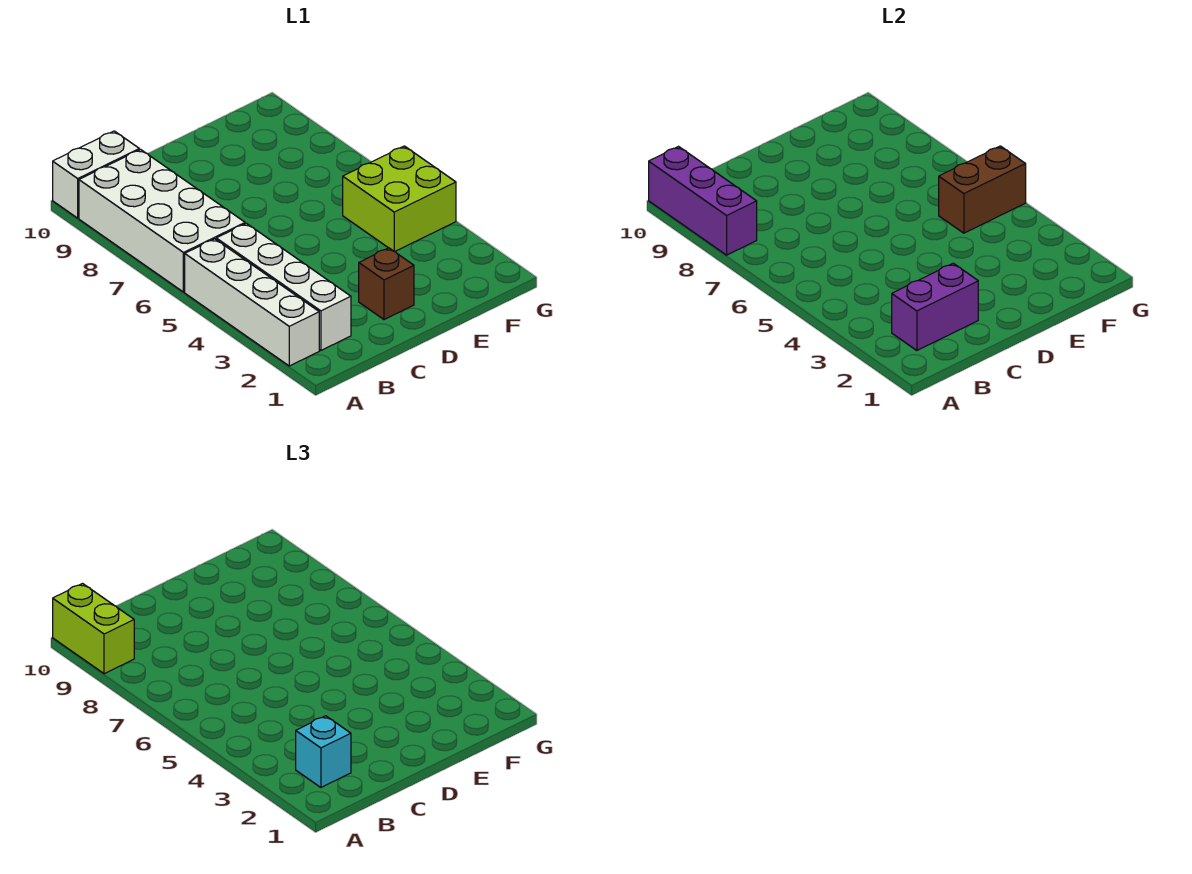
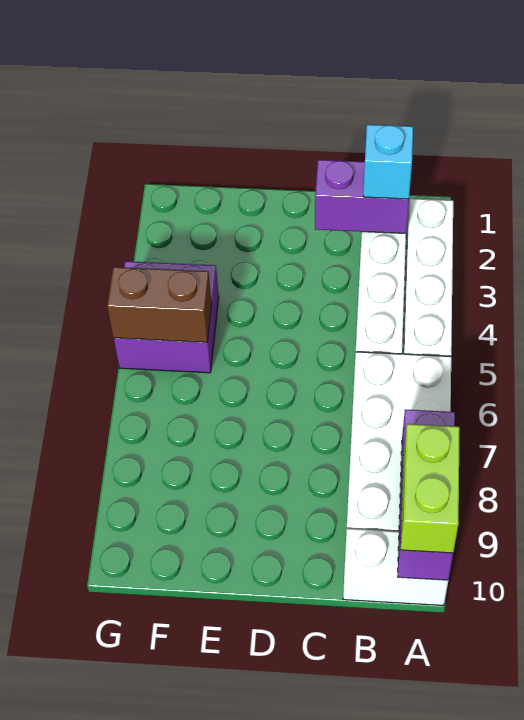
brown brick D2 level 1 -> none
lime brick F4:G5 level 1 -> purple brick F4:G5 level 1

